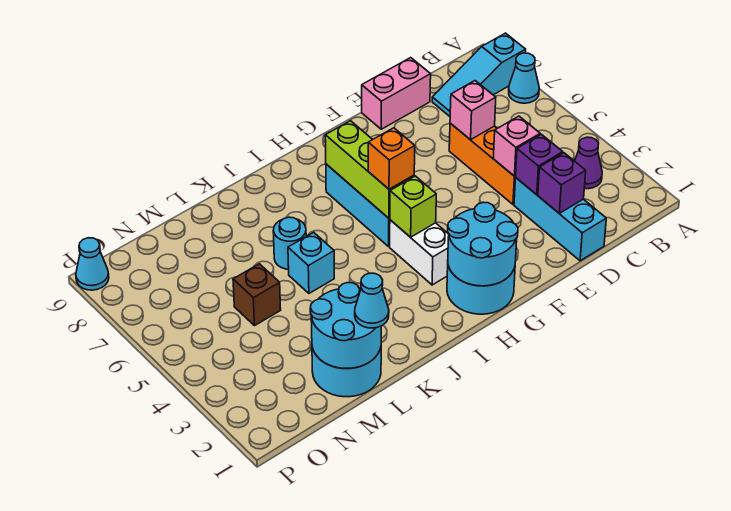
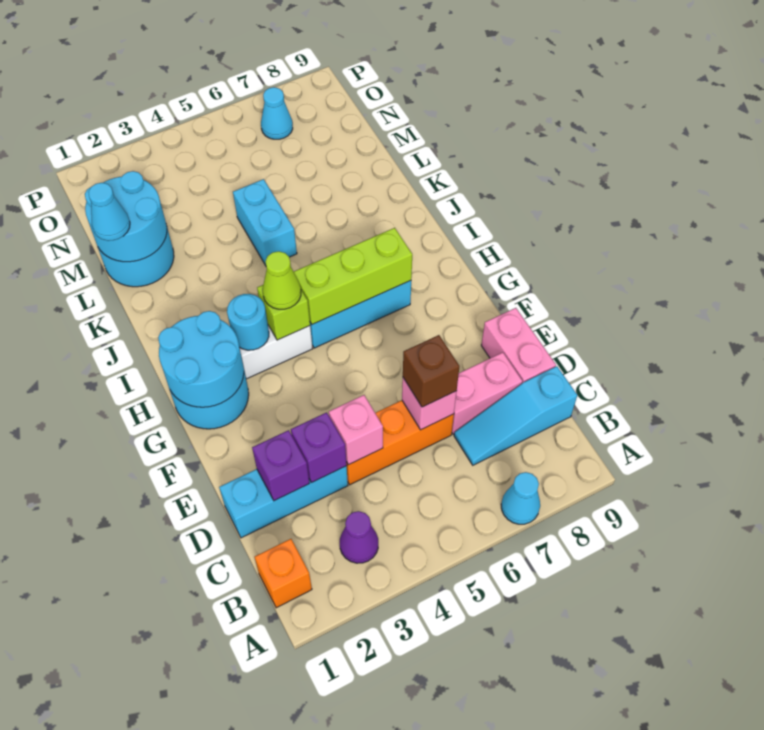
cyan slope A8:C8 level 1 top A -> cyan slope C7:C9 level 1 top 9
none -> pink brick D7:D8 level 1
none -> lime cone H4 level 3
orange brick H5 level 3 -> orange brick B1 level 1
cyan brick K5 level 1 -> cyan brick K5:L5 level 1
cyan round brick K6 level 1 -> cyan round brick H3 level 2
brown brick M5 level 1 -> brown brick D6 level 3
cyan cone P9 level 1 -> cyan cone O7 level 1

